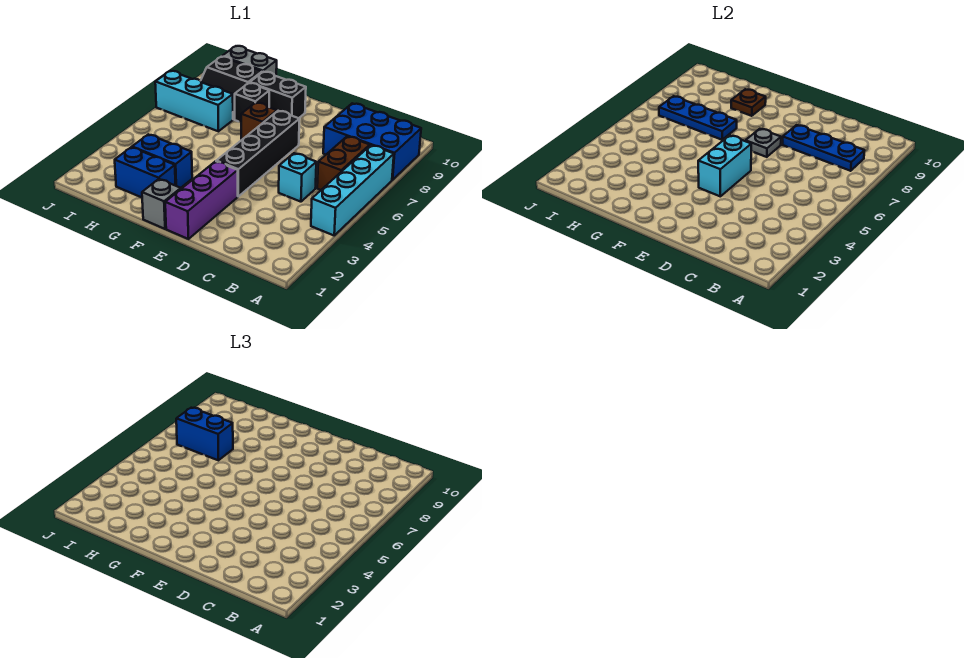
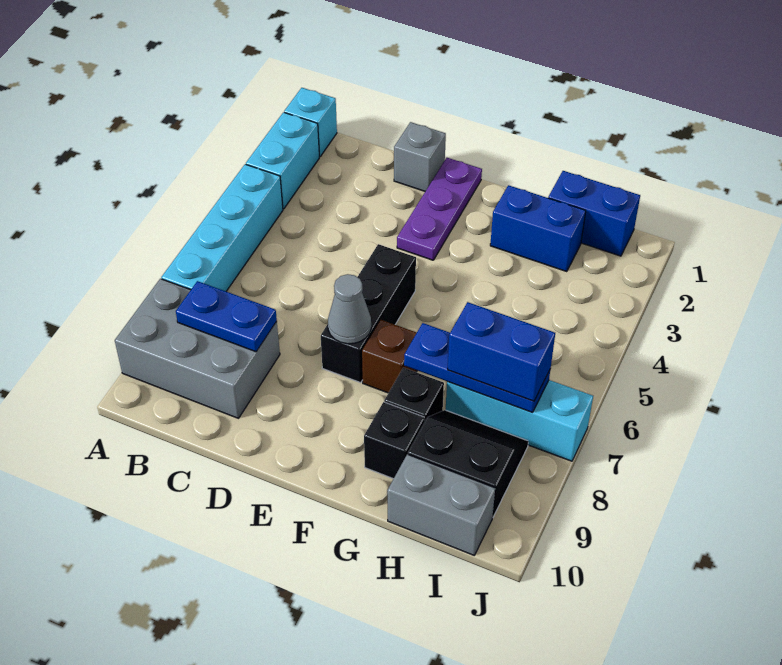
blue brick A8:C9 level 1 -> grey brick A8:C9 level 1
brown brick B6:B7 level 1 -> none
blue plate B8:D8 level 2 -> blue plate B8:C8 level 2
cyan brick C5 level 1 -> cyan brick A1 level 1
purple brick E1:E3 level 1 -> purple plate E1:E3 level 1
black brick E4:E7 level 1 -> black brick E5:E7 level 1
cyan brick E4:E5 level 2 -> cyan brick A2:A3 level 1
grey plate E7 level 2 -> grey cone E7 level 2
grey brick F1 level 1 -> grey brick D1 level 1
black brick F9:G9 level 1 -> black brick G9 level 1
blue brick G3:H3 level 1 -> blue brick H1:I1 level 1
brown plate G9 level 2 -> none

